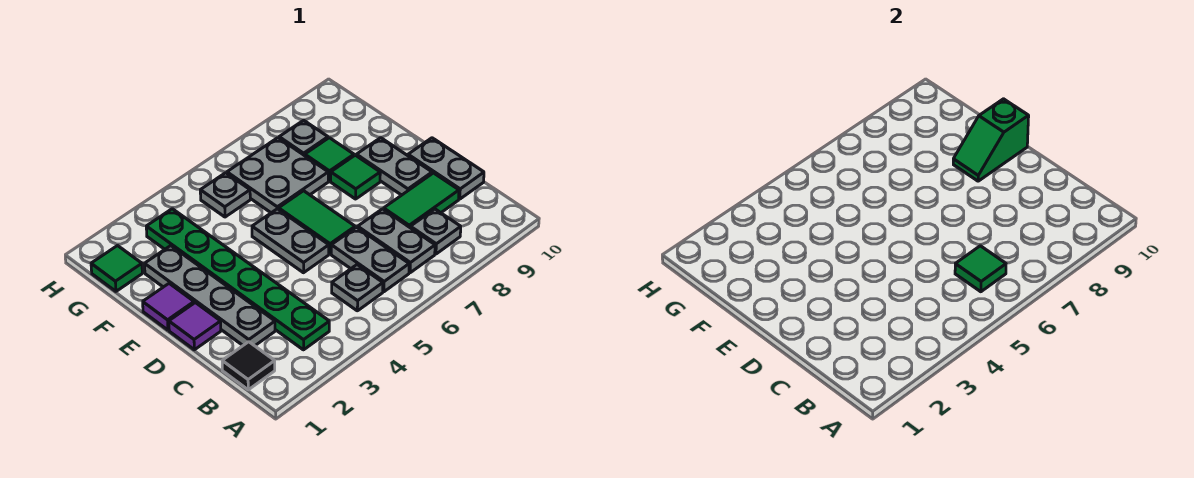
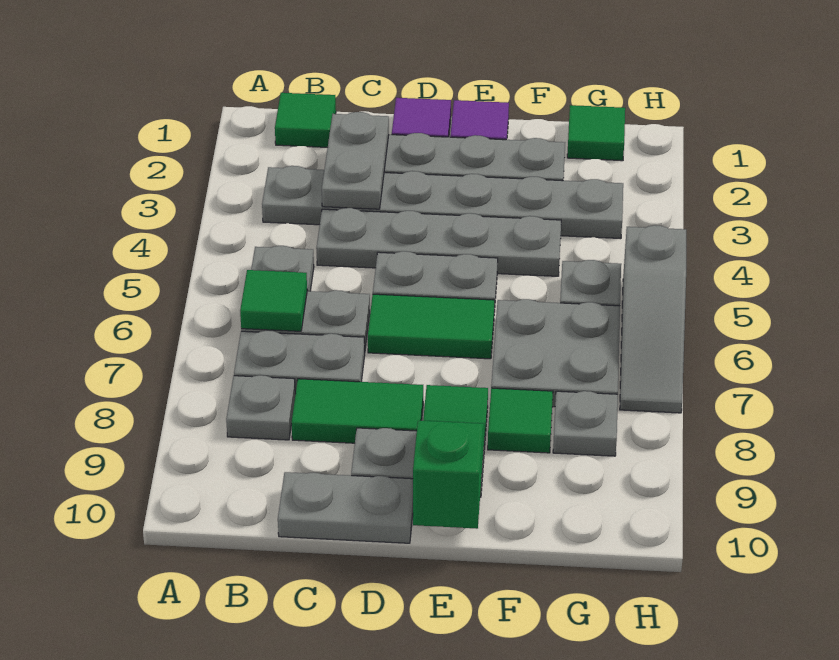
black tile B1 level 1 -> green tile B1 level 1
green plate B3:G3 level 1 -> grey plate B3:G3 level 1
none -> grey plate C2:C3 level 2
none -> grey plate C4:F4 level 1
green tile C8:C9 level 1 -> green tile C8:D8 level 1
none -> grey slope H5:H7 level 1 top 5

